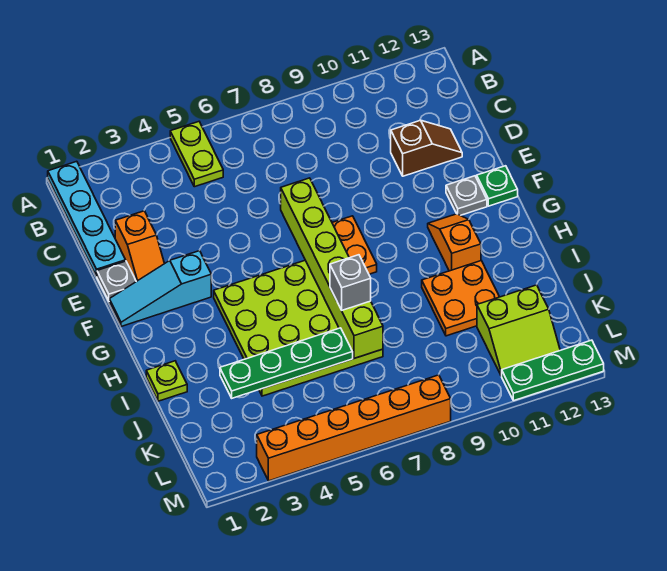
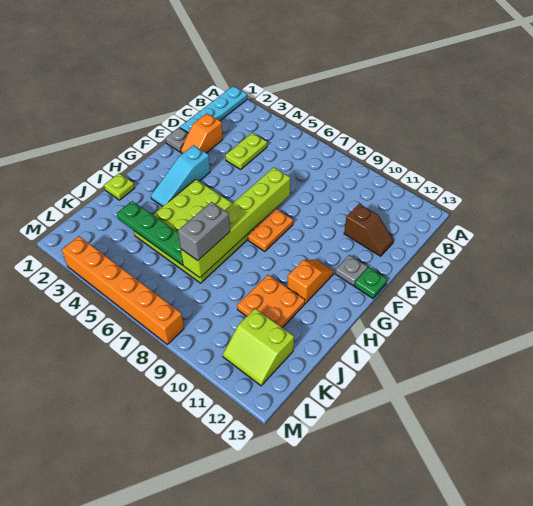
lime plate A5:B5 level 1 -> lime plate C4:D4 level 1
cyan slope F1:F3 level 1 top 3 -> cyan slope F3:H3 level 1 top F
grey brick I7 level 3 -> grey brick I7:J7 level 3
green plate M11:M13 level 1 -> none

